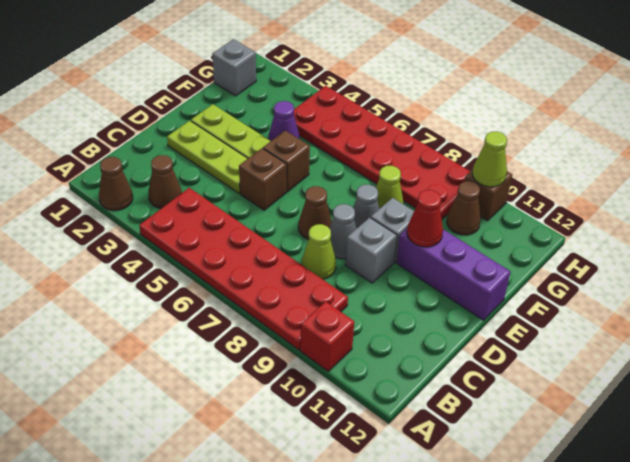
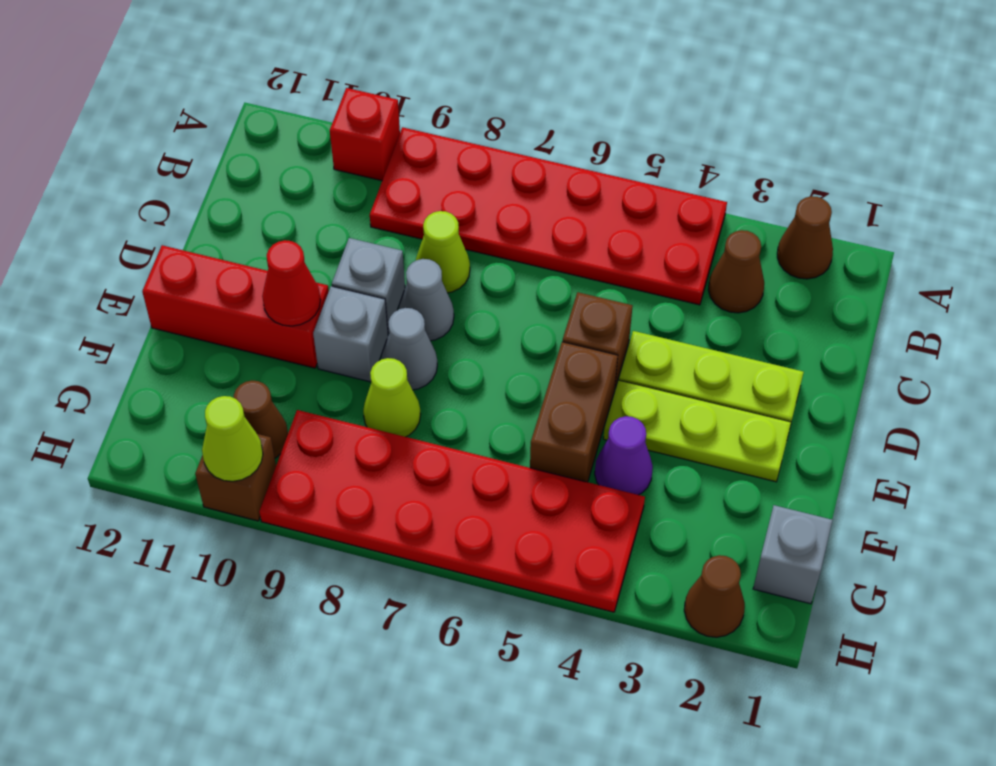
brown cone D7 level 1 -> brown cone H2 level 1
brown brick E5 level 1 -> brown brick E5:F5 level 1
purple brick E10:E12 level 1 -> red brick E10:E12 level 1

